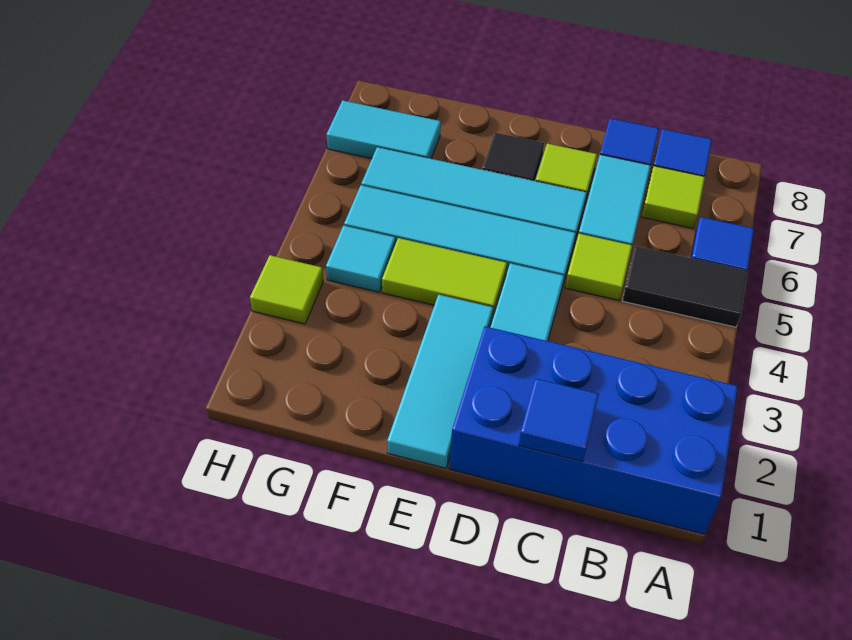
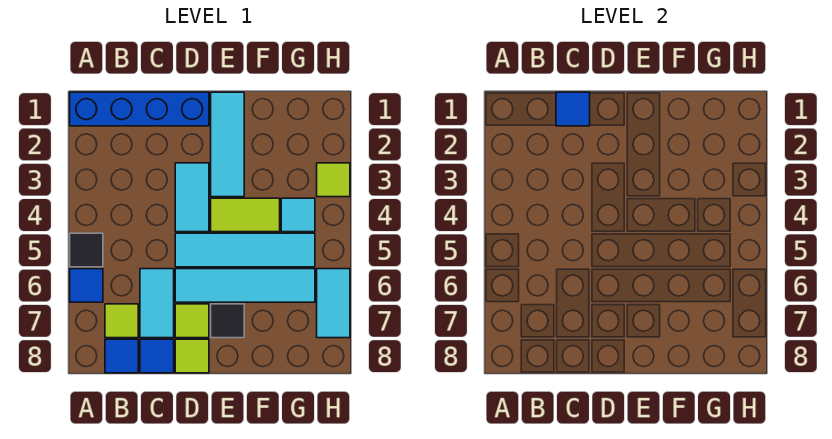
blue brick A1:D2 level 1 -> blue brick A1:D1 level 1
black tile A5:B5 level 1 -> black tile A5 level 1
lime tile C5 level 1 -> lime tile D8 level 1
cyan tile G7:H7 level 1 -> cyan tile H6:H7 level 1

